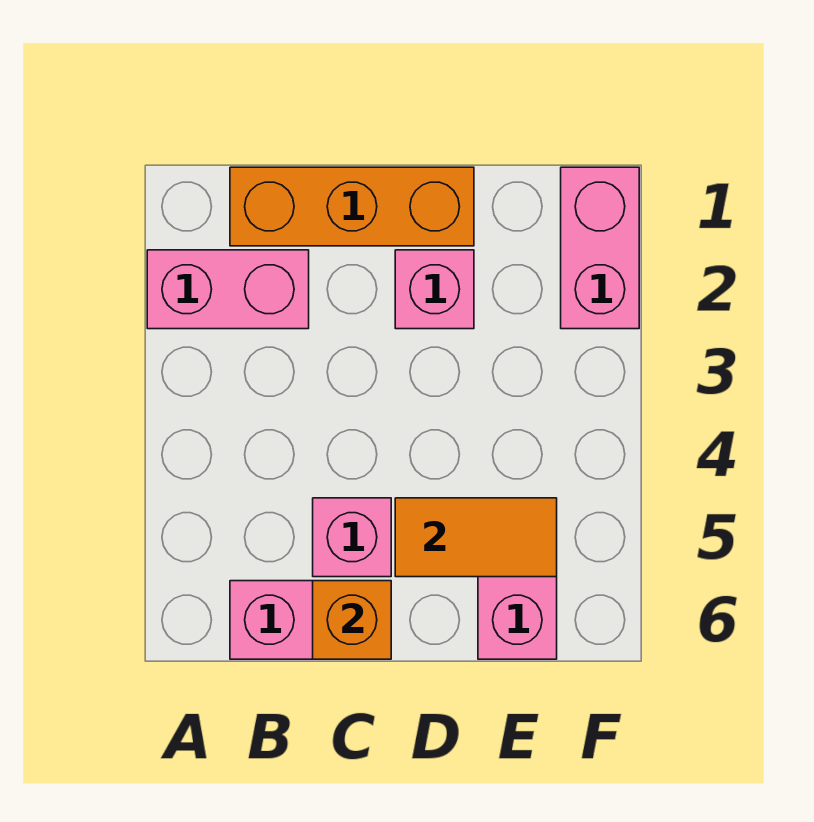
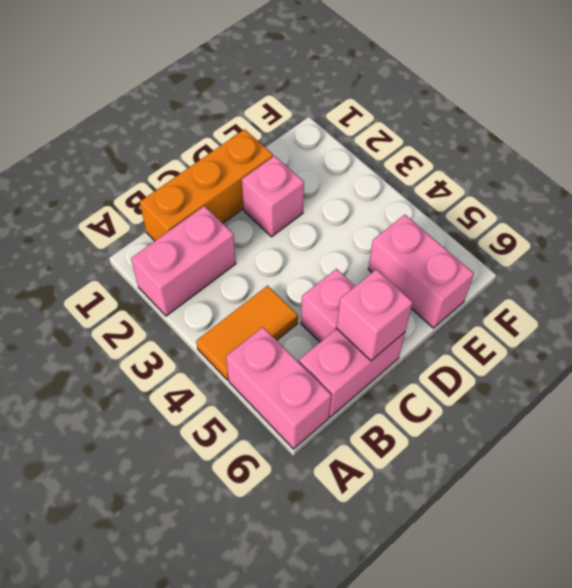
orange brick C6 level 2 -> pink brick C6 level 2
orange tile D5:E5 level 2 -> orange tile A4:B4 level 1
pink brick F1:F2 level 1 -> pink brick A5:A6 level 1

